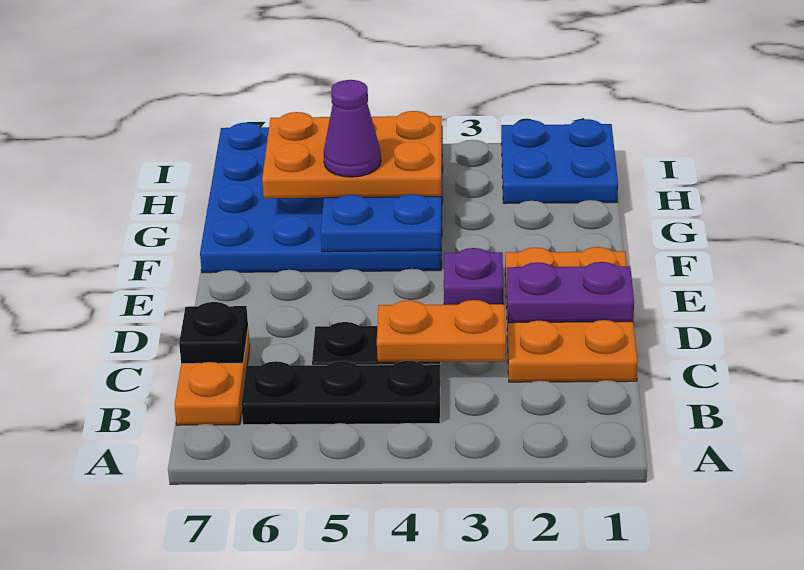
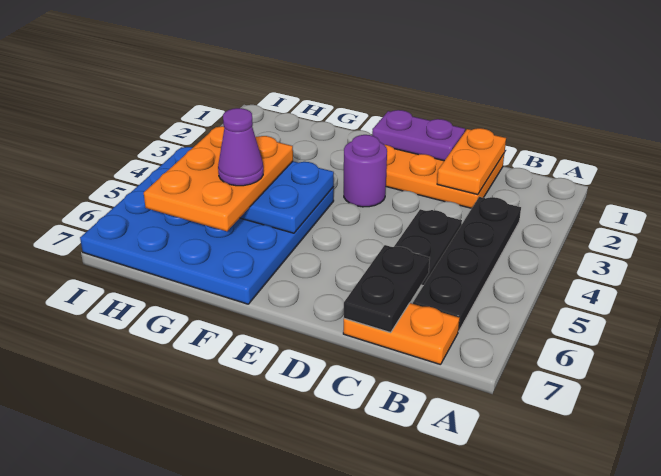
black plate B4:B6 level 1 -> black plate B3:B6 level 1
orange plate C3:C4 level 2 -> orange plate C1:C2 level 2
black plate C7 level 2 -> black plate C6:C7 level 2
purple plate D1:D2 level 2 -> purple plate D1:E1 level 2
purple plate E3 level 1 -> purple round brick E3 level 1
blue plate H1:I2 level 1 -> none

